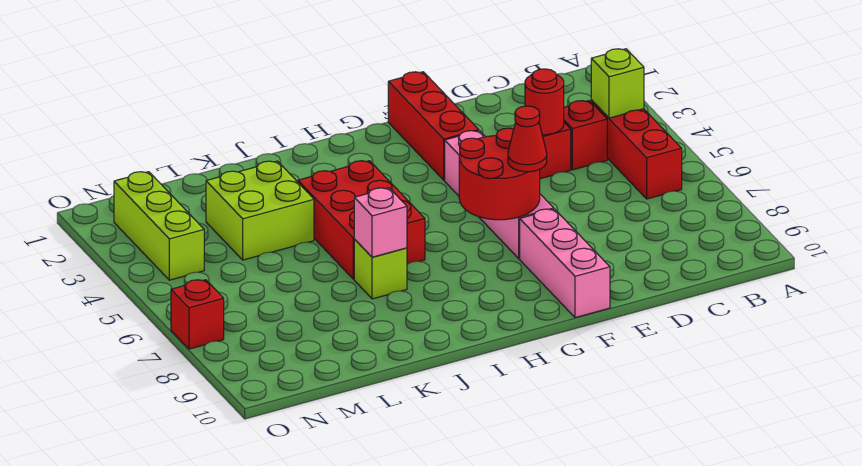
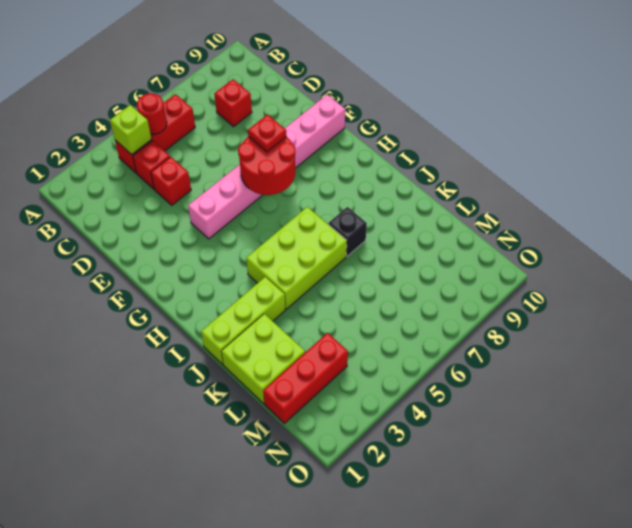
red round brick D4 level 2 -> red round brick B5 level 2
red brick F1:F3 level 1 -> red brick M1:M3 level 1
red cone F7 level 3 -> red plate F7 level 3
red brick I4:J6 level 1 -> lime brick I4:J6 level 1
lime brick J7 level 1 -> black brick J7 level 1
pink brick J7 level 2 -> none
lime brick K3:L4 level 1 -> lime brick K1:L2 level 1
lime brick N2:N4 level 1 -> lime brick J1:J3 level 1
red brick O7 level 1 -> red brick C8 level 1

